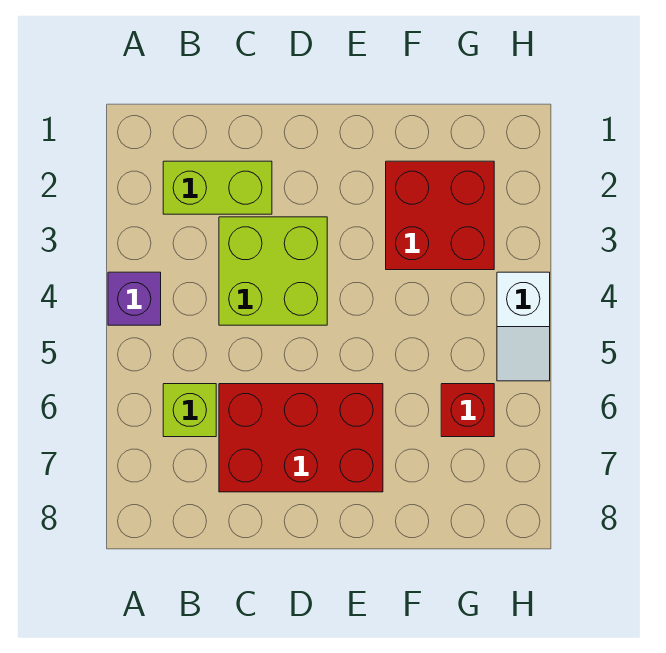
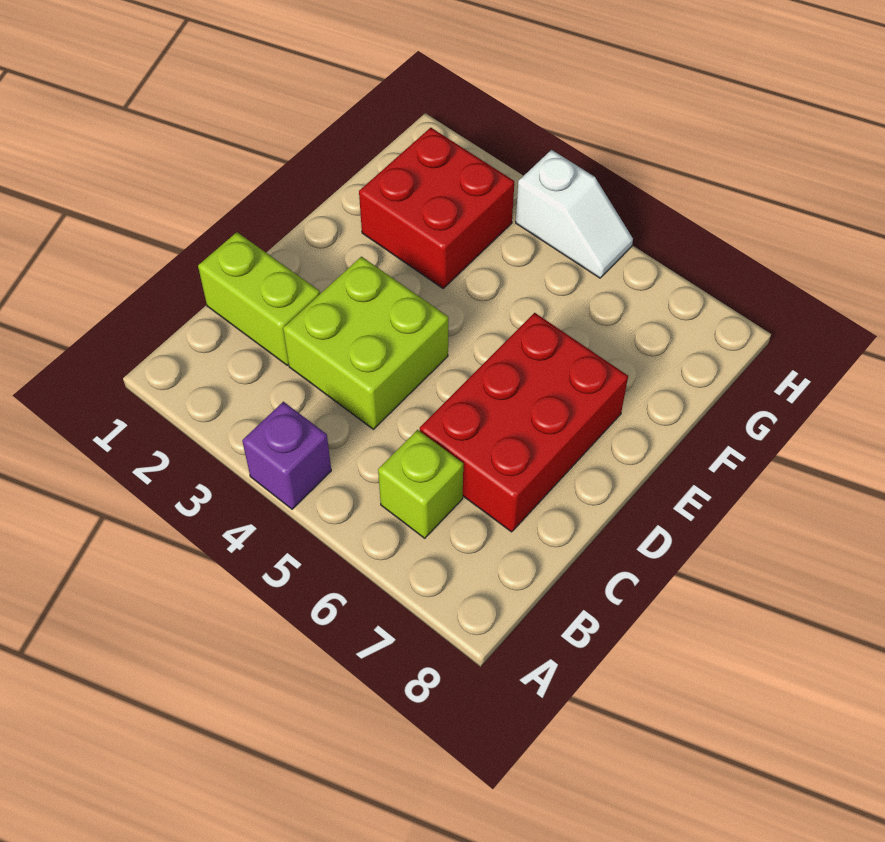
lime brick B2:C2 level 1 -> lime brick C1:C2 level 1
red brick G6 level 1 -> none

